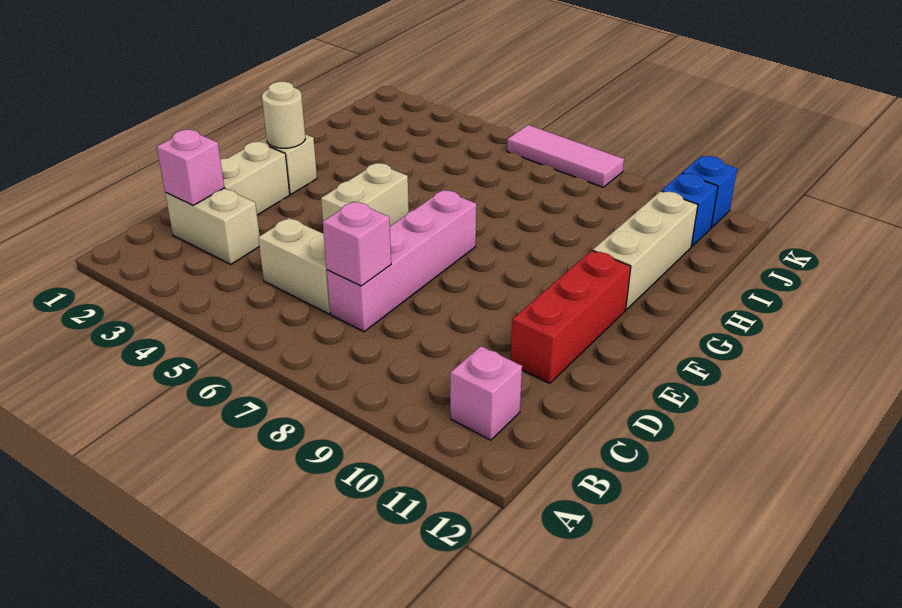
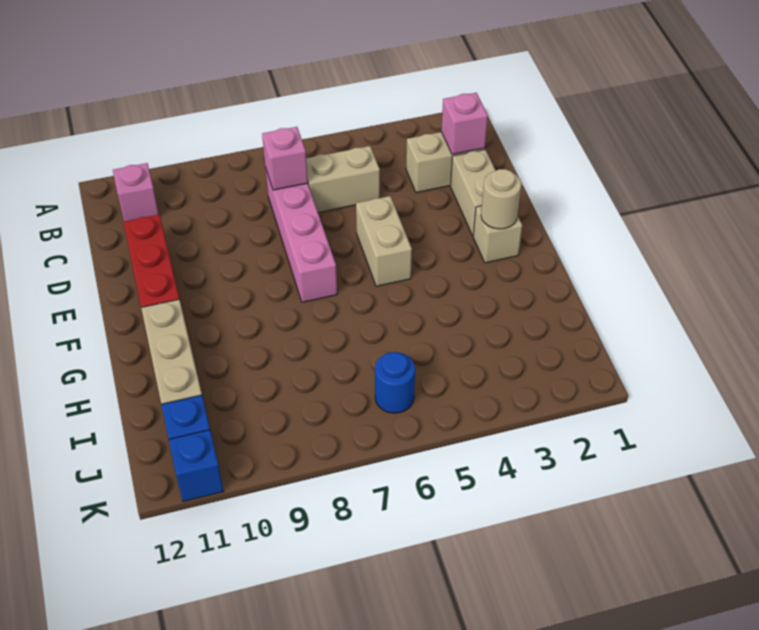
none -> blue round brick J6 level 1
pink tile K6:K8 level 1 -> none

